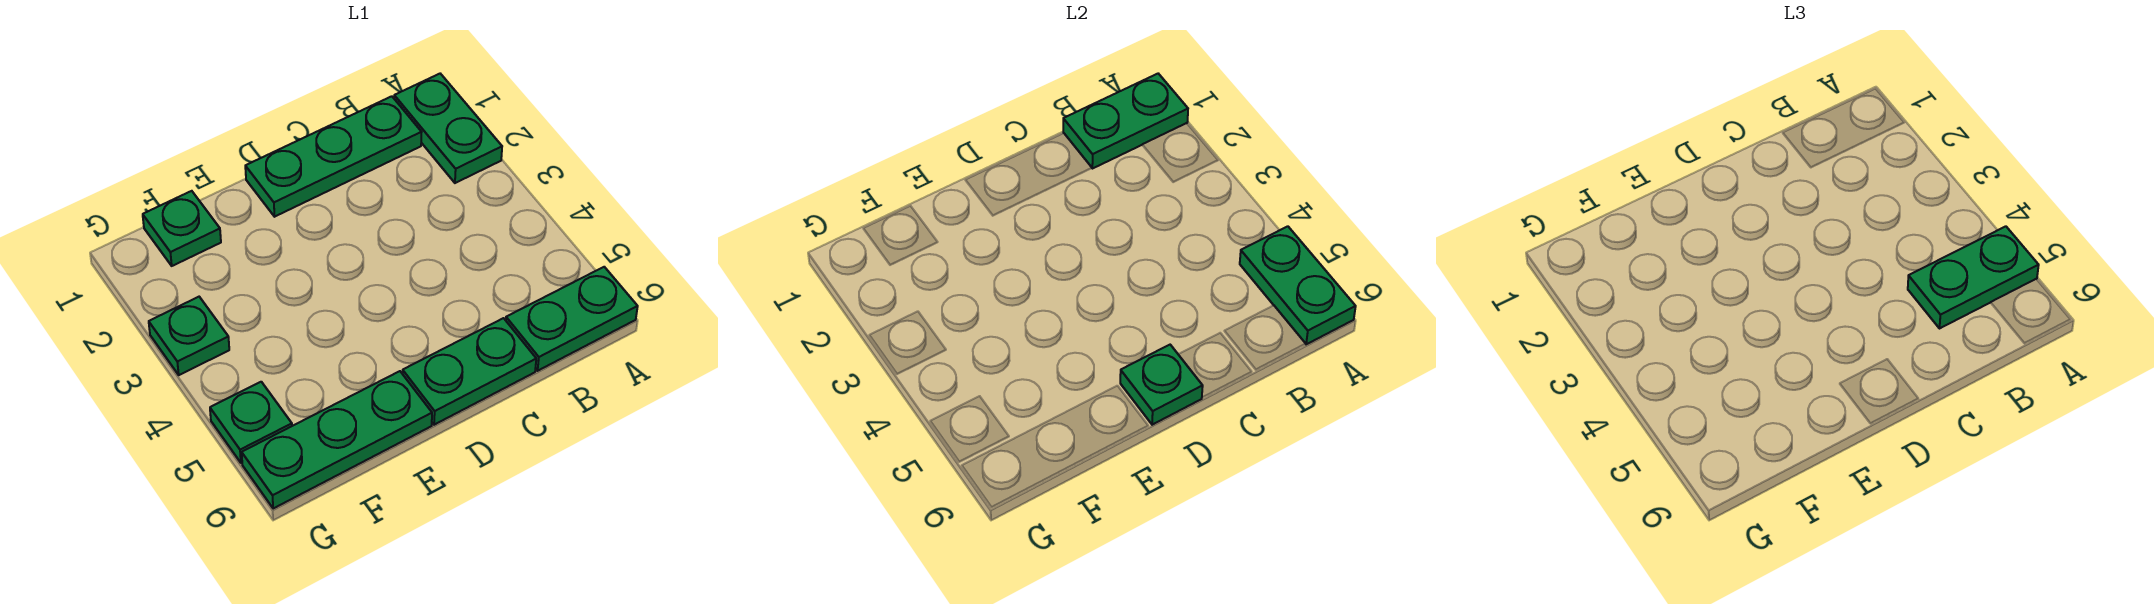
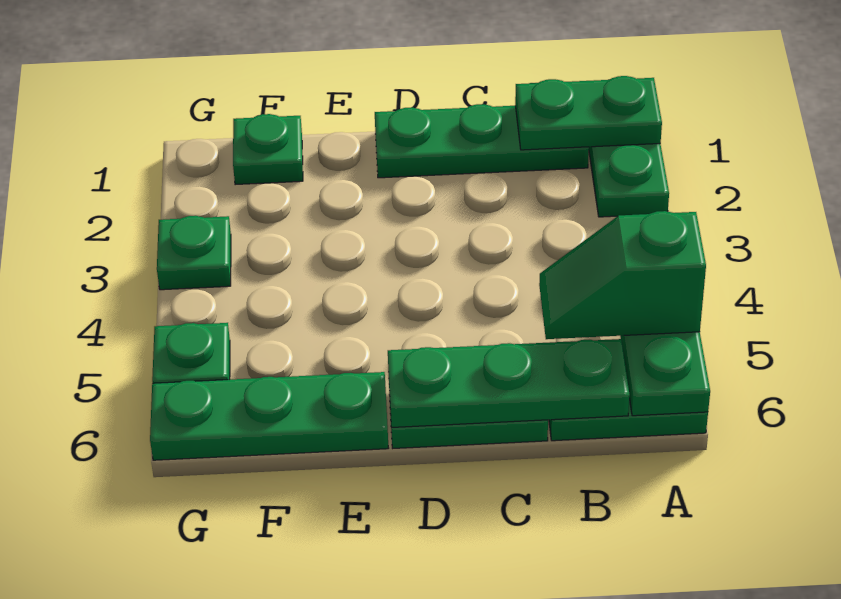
green plate A5:B5 level 3 -> green slope A5:B5 level 3 top A
green plate D6 level 2 -> green plate B6:D6 level 2

